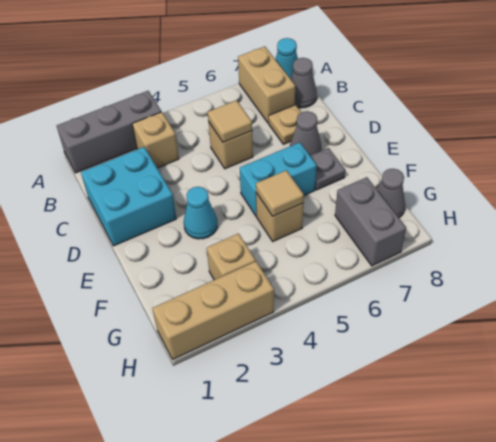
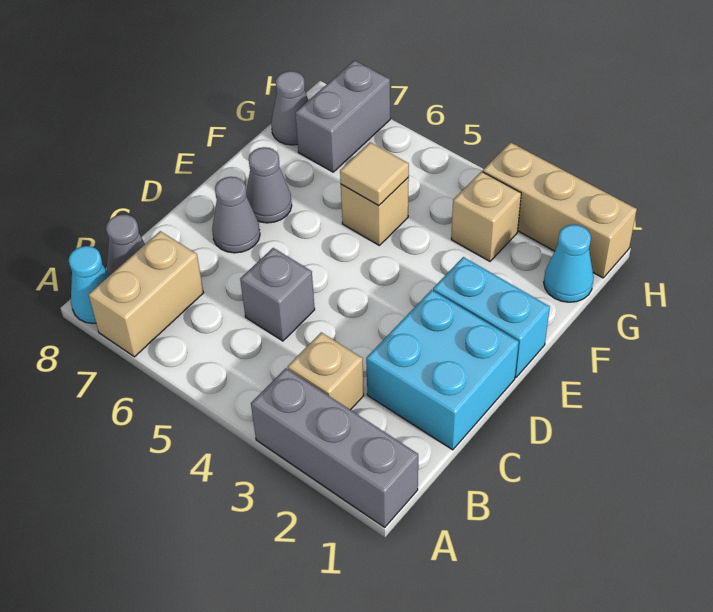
tan brick C5 level 1 -> grey brick C5 level 1
tan tile C5 level 2 -> none
tan plate C7 level 1 -> none
cyan cone E3 level 1 -> cyan cone G1 level 1
cyan brick E5:E6 level 1 -> cyan brick E1:E2 level 1
grey plate E7 level 1 -> grey cone E7 level 1

